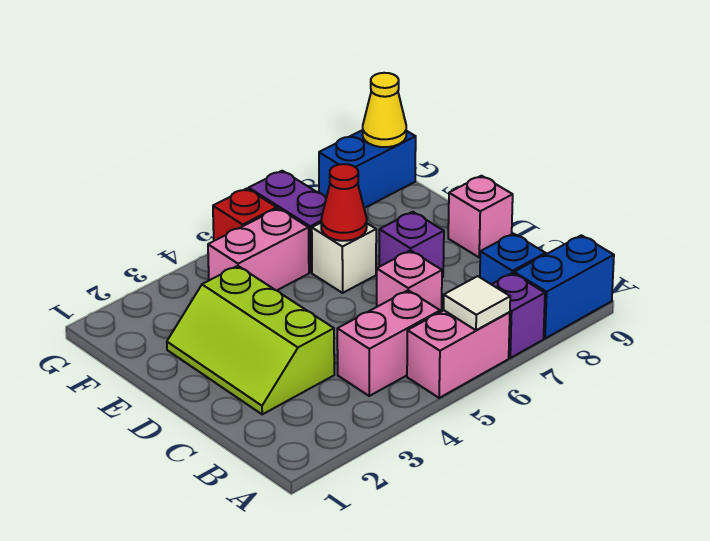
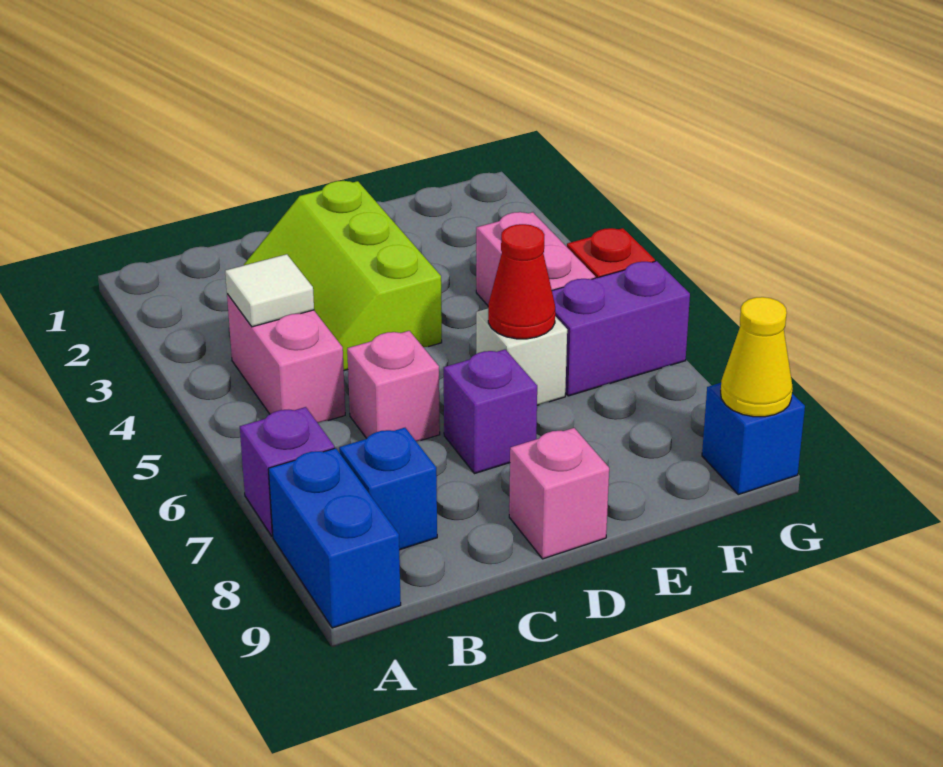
pink brick A5:A6 level 1 -> none
white tile A6 level 2 -> white tile B4 level 2
lime slope C2:E3 level 1 top 3 -> lime slope C2:D4 level 1 top D
blue brick G8:G9 level 1 -> blue brick G9 level 1

